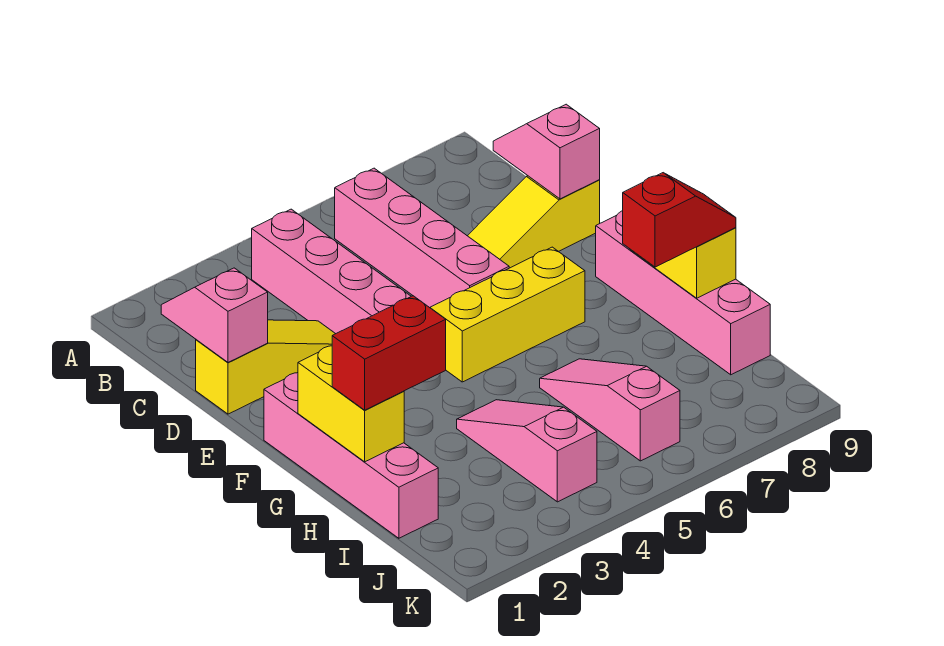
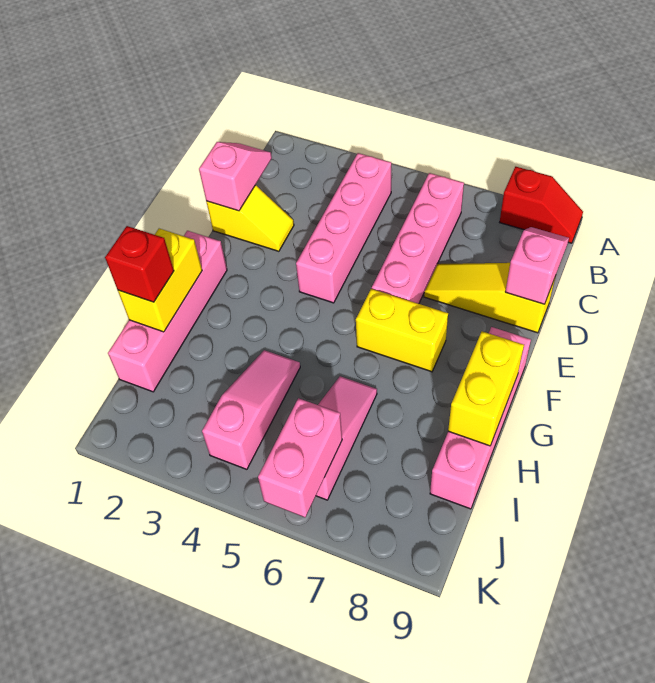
yellow slope D1:D3 level 1 top 1 -> yellow slope D1:D2 level 1 top 1
yellow brick F5:F7 level 1 -> yellow brick F6:F7 level 1
red brick H1:H2 level 3 -> red brick H1 level 3
red slope H8:H9 level 3 top 8 -> red slope A8:A9 level 1 top 8
none -> pink brick J6:K6 level 2

